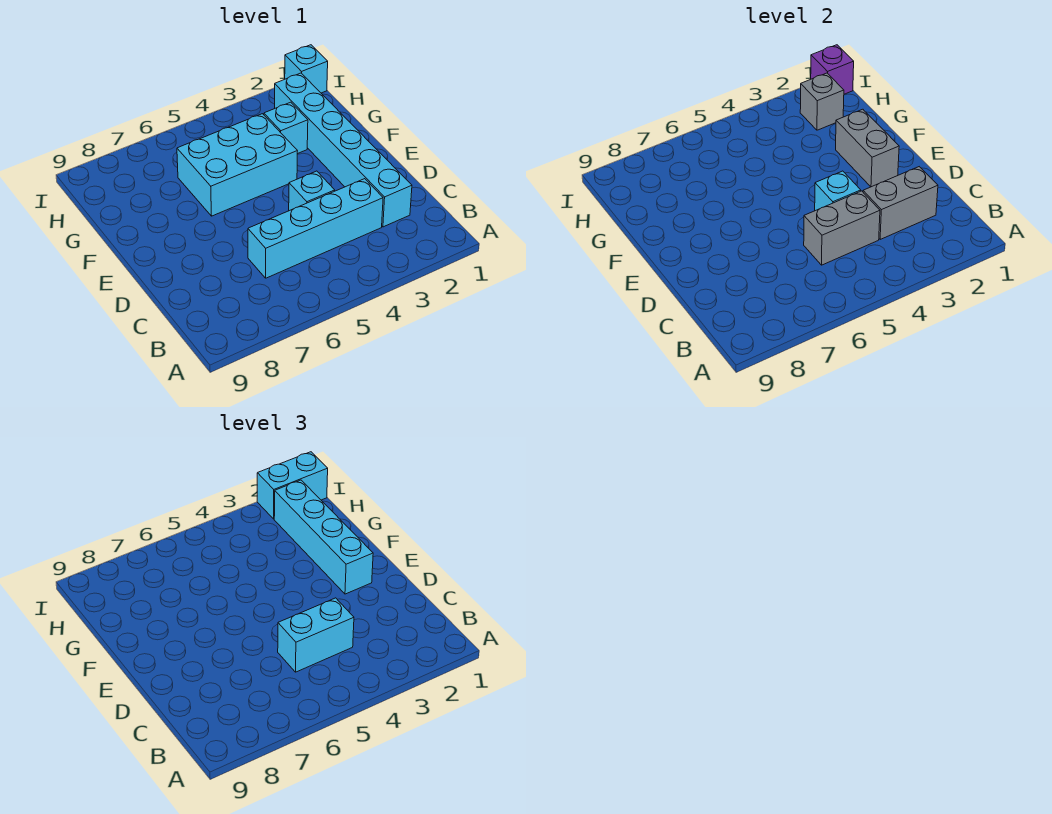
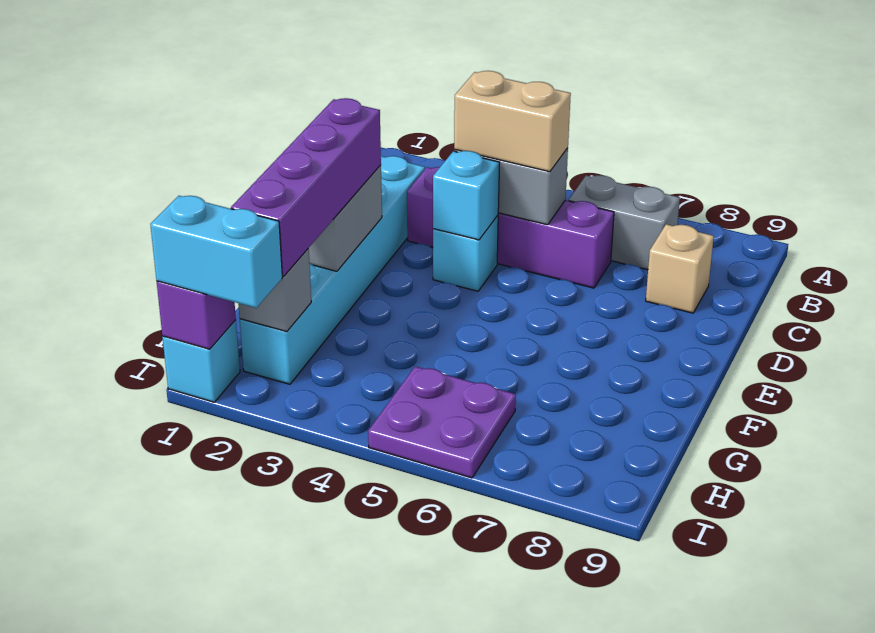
grey brick C2:C3 level 2 -> grey brick B6:B7 level 1
cyan brick C3:C6 level 1 -> purple brick C3:C6 level 1
cyan brick C4:C5 level 3 -> tan brick C4:C5 level 3
none -> tan brick C8 level 1
cyan brick E2:H2 level 3 -> purple brick E2:H2 level 3
cyan brick F4:G6 level 1 -> none
cyan brick G3 level 1 -> none
none -> purple plate H5:I6 level 1

